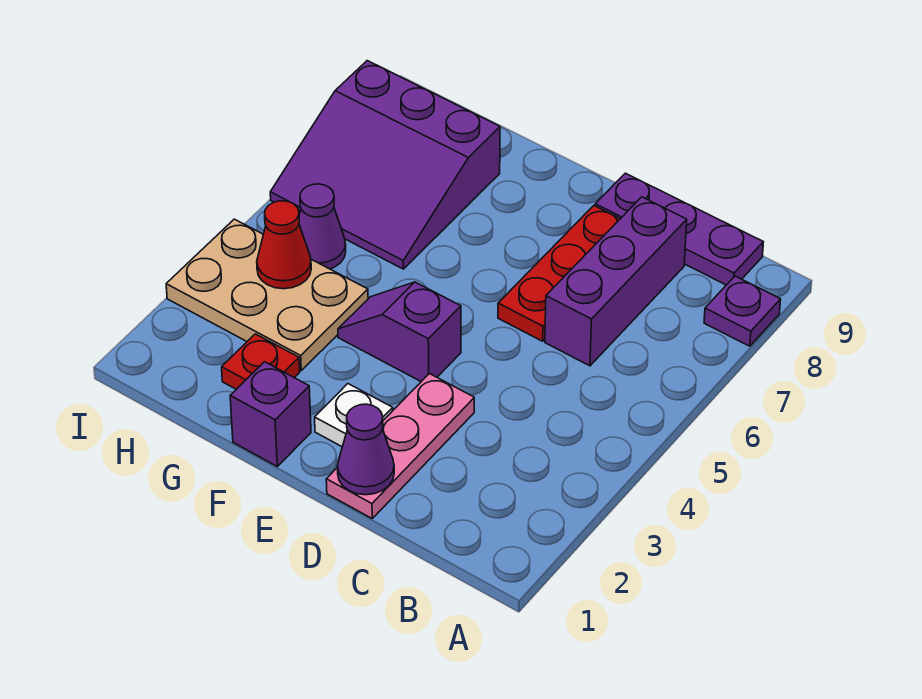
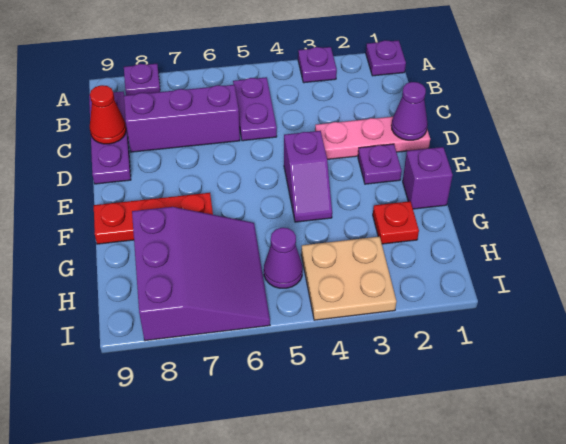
none -> purple plate A1 level 1
none -> purple plate A3 level 1
none -> purple plate B5:C5 level 1
red plate D6:D8 level 1 -> red plate F7:F9 level 1
white plate E2 level 1 -> purple plate E2 level 1
tan plate G3:I4 level 1 -> tan plate H3:I4 level 1
red cone H4 level 2 -> red cone C9 level 2

